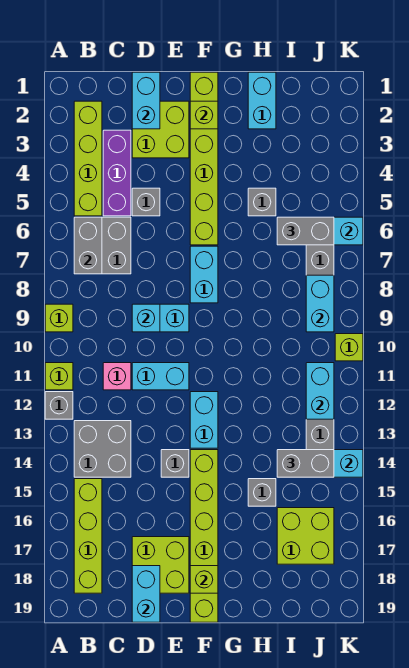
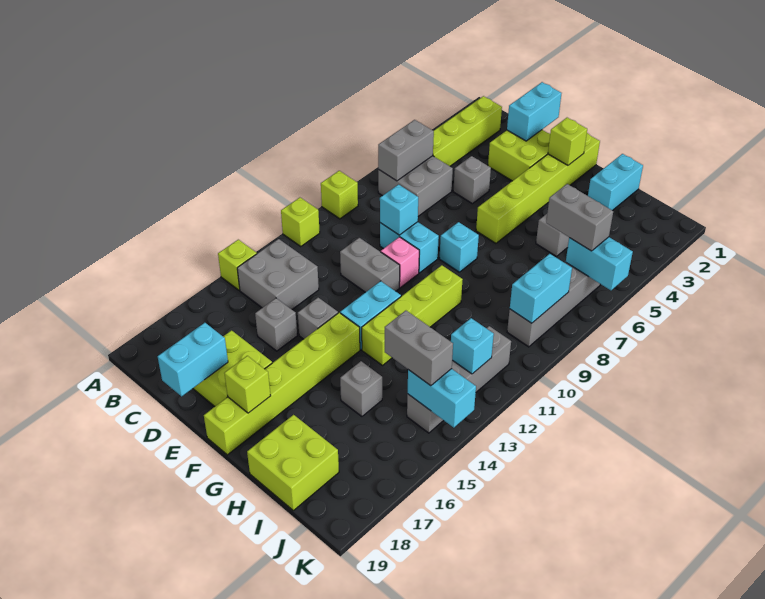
grey brick A12 level 1 -> grey brick D15 level 1
lime brick B15:B18 level 1 -> lime brick G10:G13 level 1
purple brick C3:C5 level 1 -> none
pink brick C11 level 1 -> pink brick E10 level 1
cyan brick D11:E11 level 1 -> grey brick D11:E11 level 1
cyan brick F7:F8 level 1 -> cyan brick F8 level 1
lime brick I16:J17 level 1 -> lime brick H18:I19 level 1
cyan brick J11:J12 level 2 -> cyan brick J12 level 2
lime brick K10 level 1 -> lime brick A14 level 1

